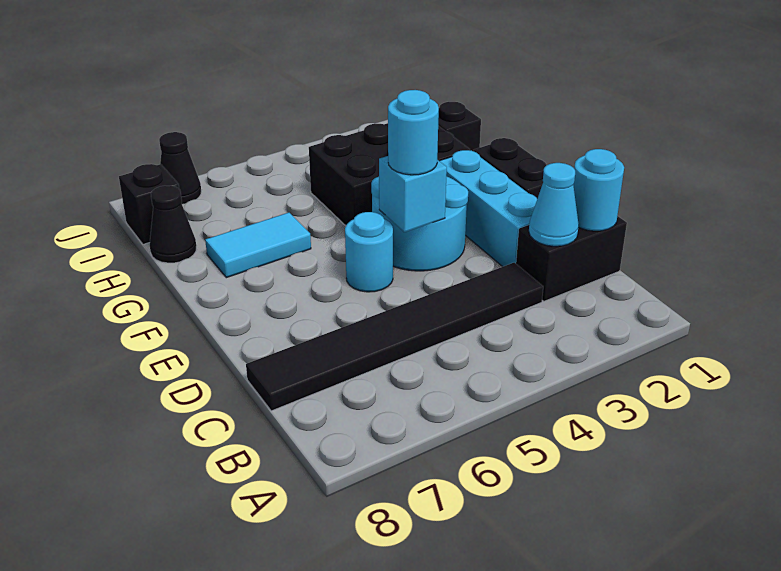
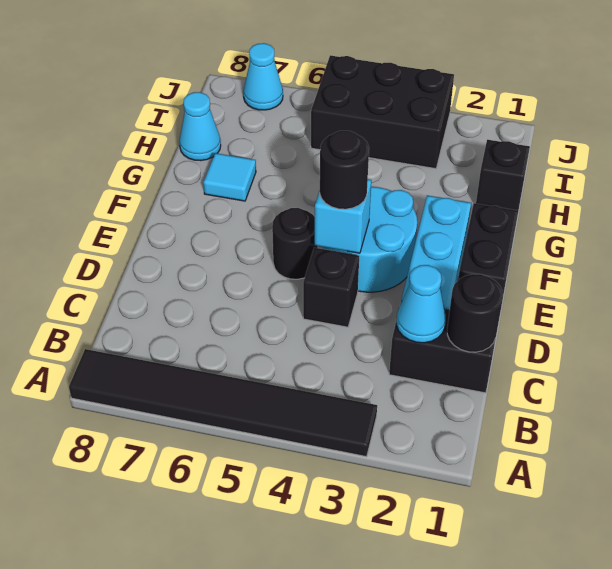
cyan round brick C1 level 2 -> black round brick C1 level 2
black tile C3:C8 level 1 -> black tile A3:A8 level 1
cyan round brick E4 level 3 -> black round brick E4 level 3
cyan round brick E5 level 1 -> black round brick E5 level 1
black brick G2:H4 level 1 -> black brick I3:J5 level 1
cyan tile G6:G7 level 1 -> cyan tile G7 level 1
black cone H8 level 1 -> cyan cone H8 level 1
black brick I8 level 1 -> black brick D4 level 1
black cone J7 level 1 -> cyan cone J7 level 1

